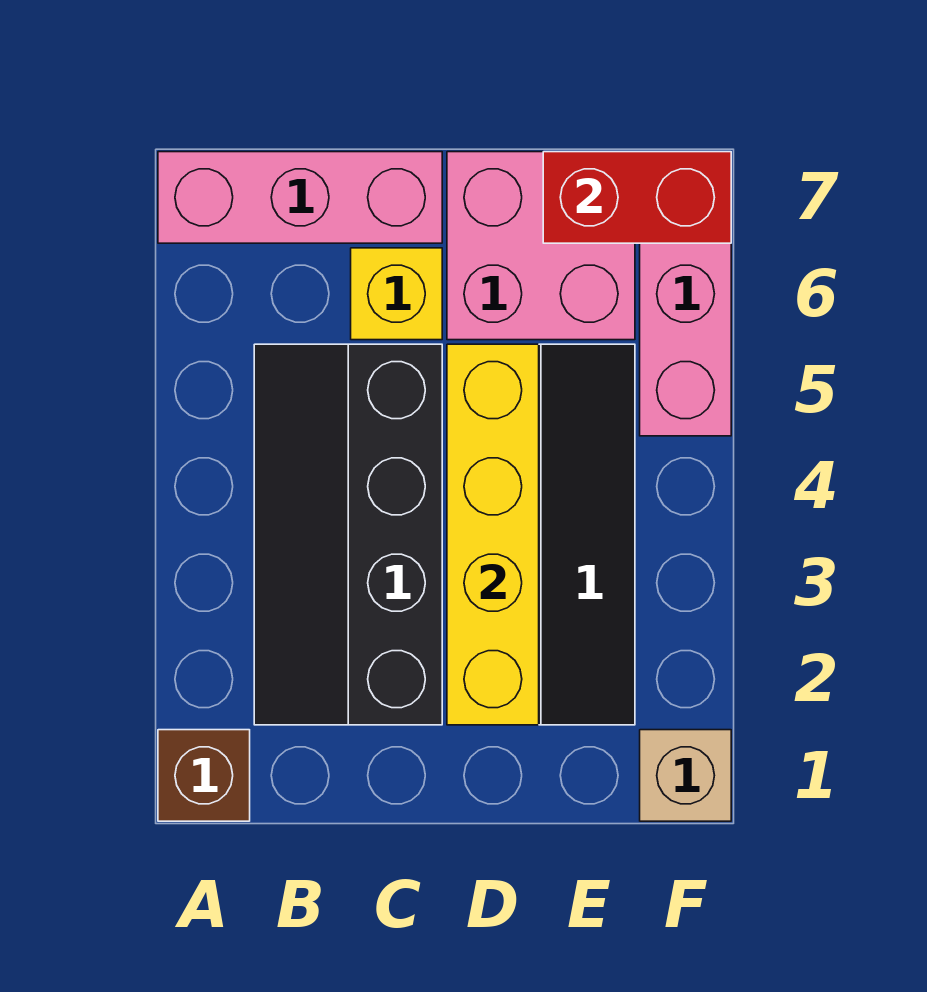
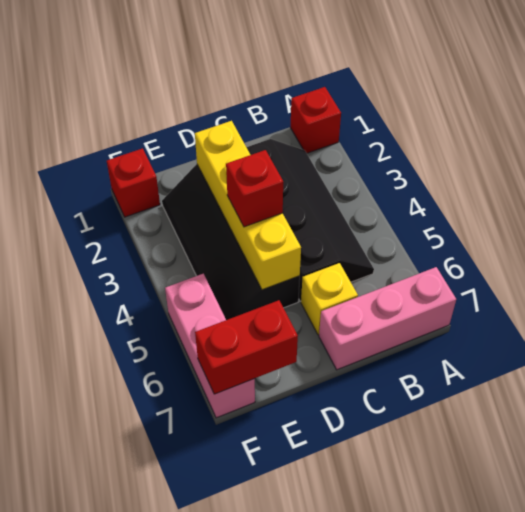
brown brick A1 level 1 -> red brick A1 level 1
none -> red brick D4 level 3
pink brick D6:E7 level 1 -> none
tan brick F1 level 1 -> red brick F1 level 1

